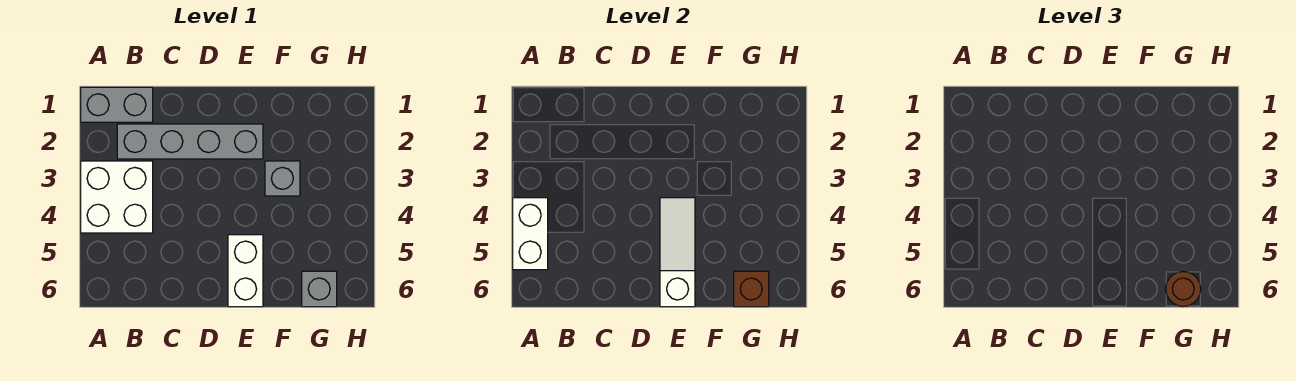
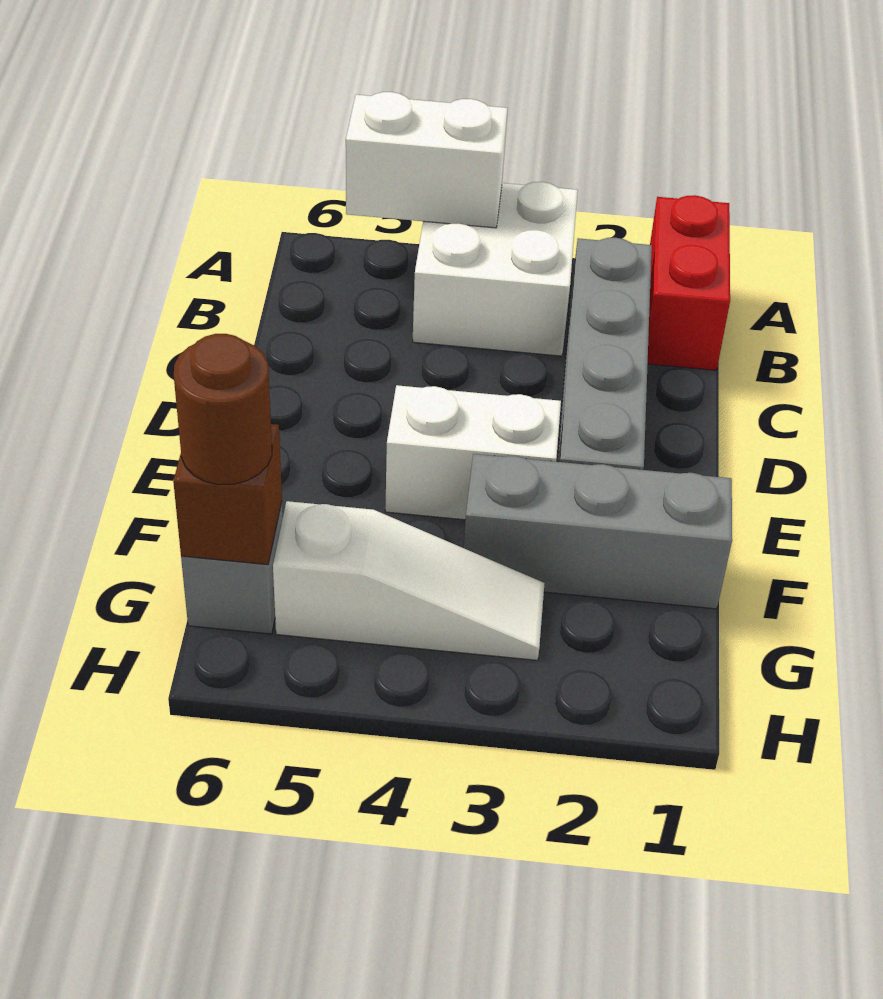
grey brick A1:B1 level 1 -> red brick A1:B1 level 1
white slope E4:E6 level 2 top 6 -> white slope G3:G5 level 1 top 5
white brick E5:E6 level 1 -> white brick E3:E4 level 1
grey brick F3 level 1 -> grey brick F1:F3 level 1

